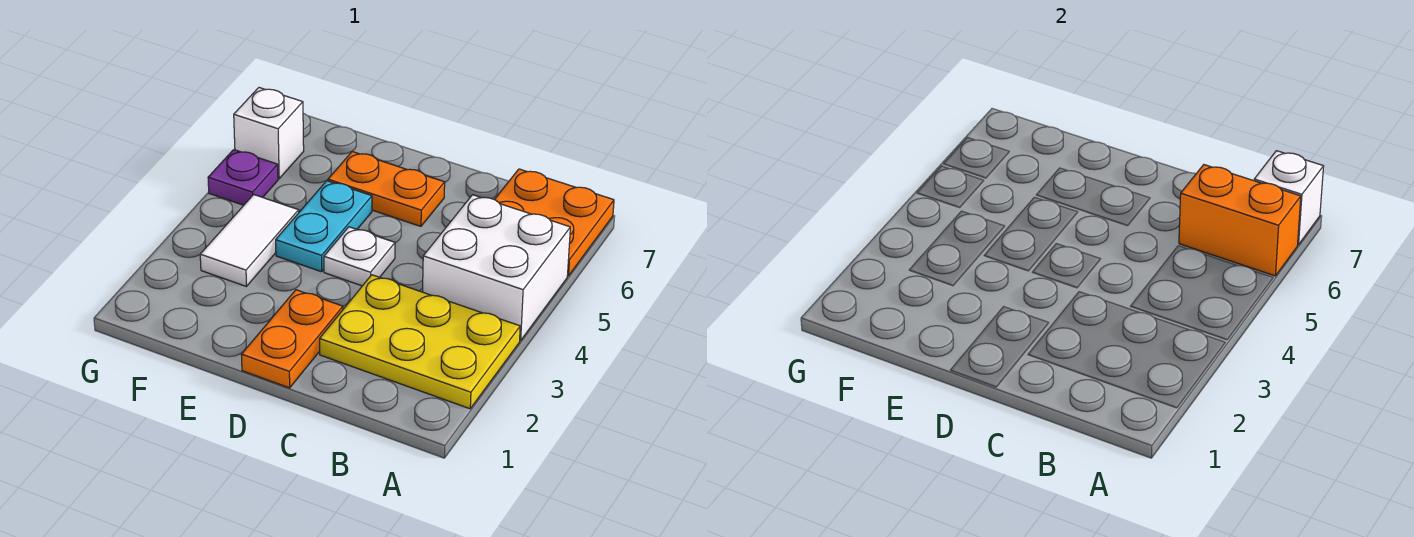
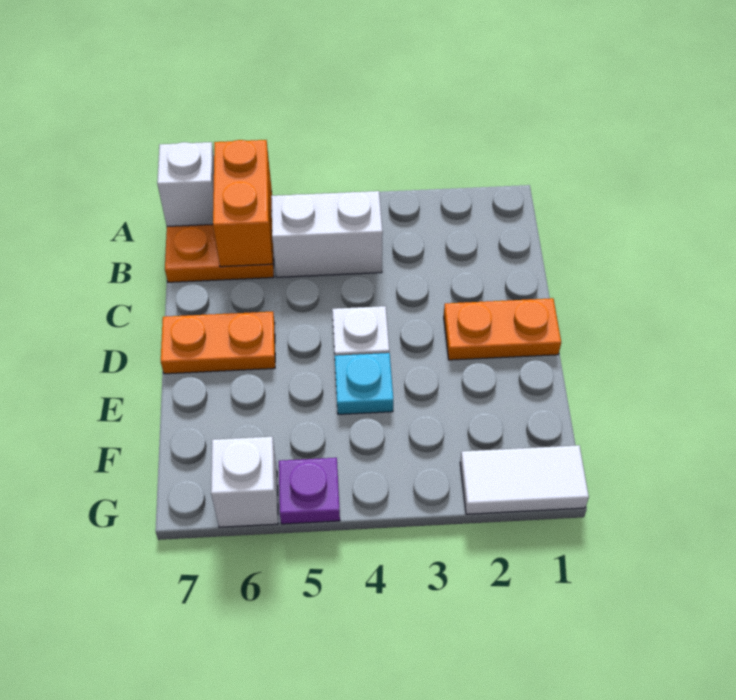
yellow plate A2:C3 level 1 -> none
white brick A4:B5 level 1 -> white brick B4:B5 level 1
orange plate D6:E6 level 1 -> orange plate D6:D7 level 1
cyan plate E4:E5 level 1 -> cyan plate E4 level 1
white tile F3:F4 level 1 -> white tile G1:G2 level 1

